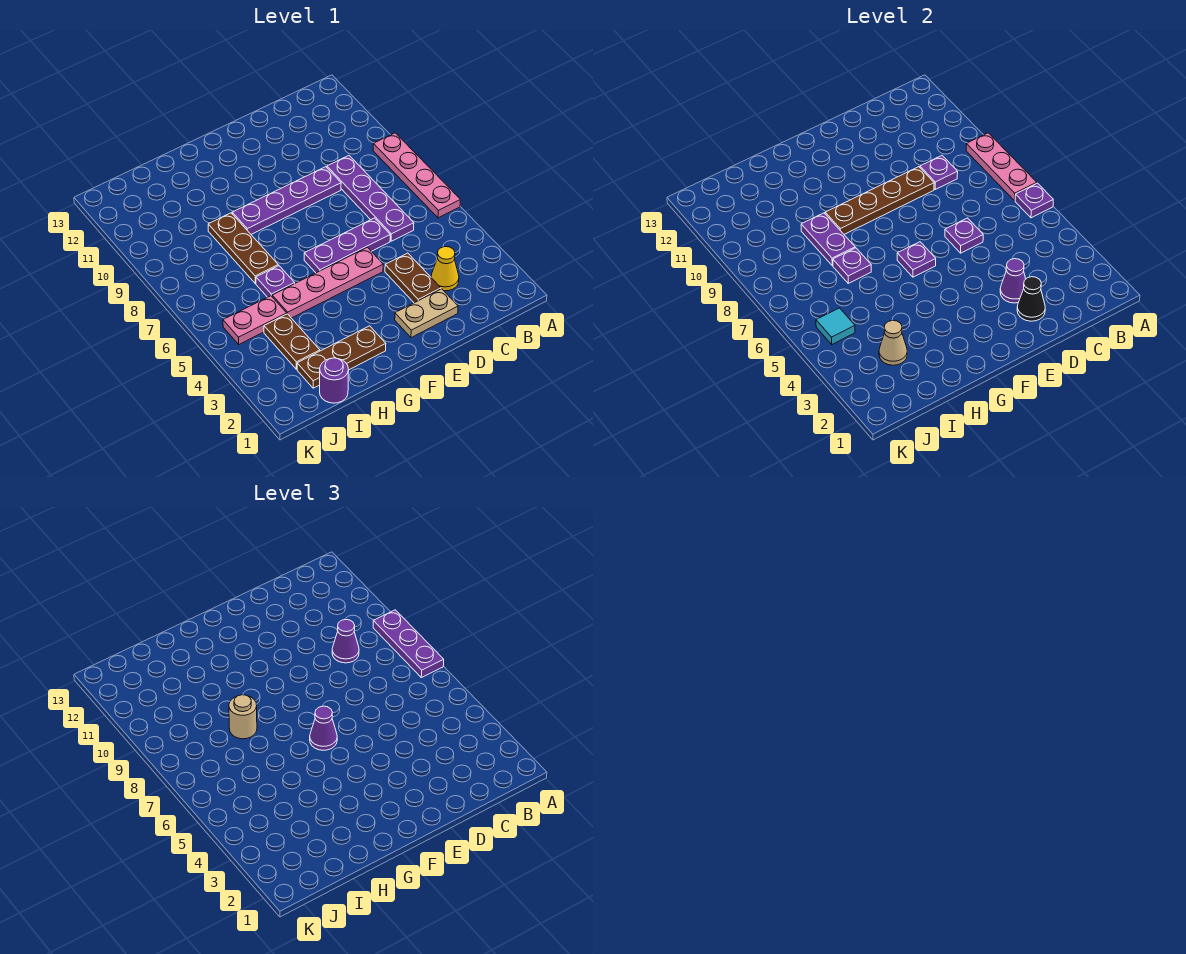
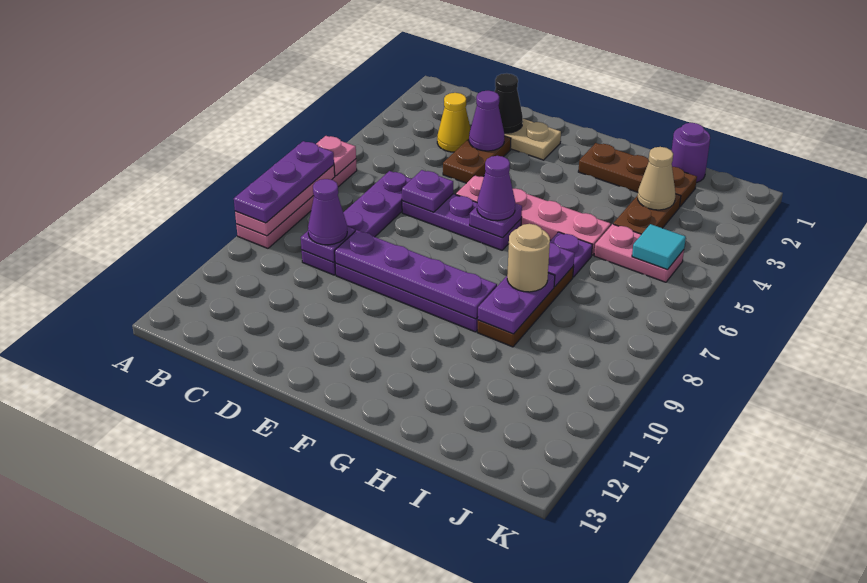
purple plate A6 level 2 -> pink plate A6 level 2
brown plate D9:G9 level 2 -> purple plate D9:G9 level 2

